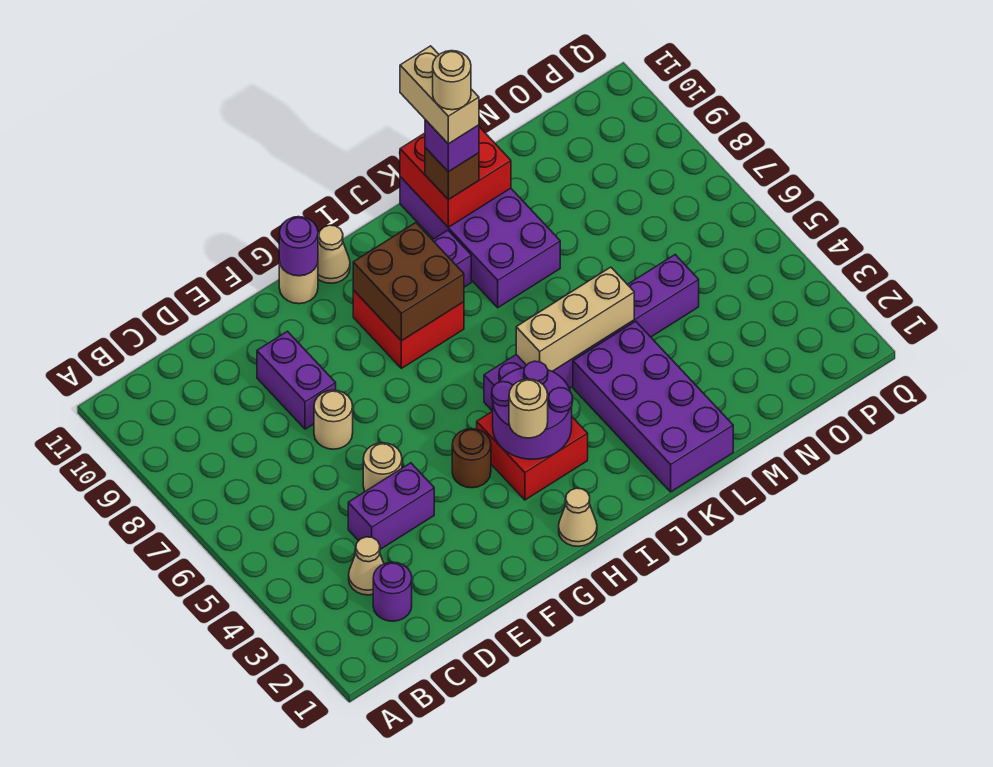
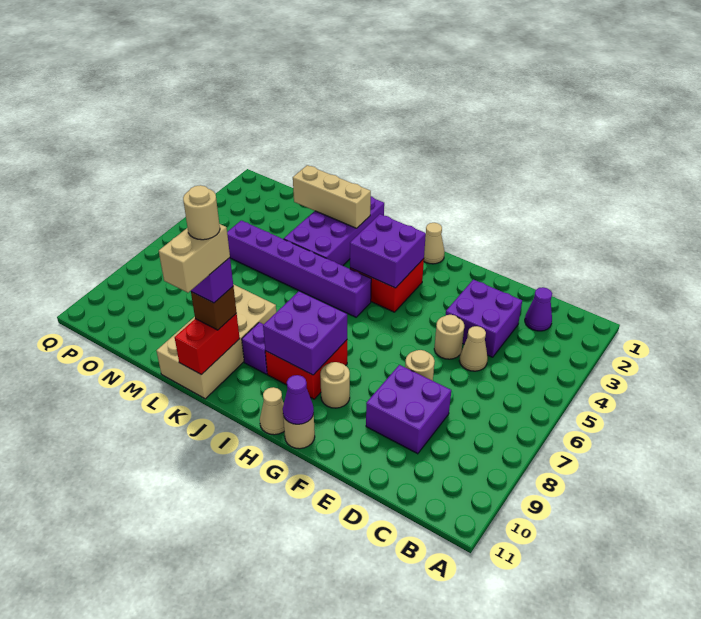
purple round brick C2 level 1 -> purple cone C2 level 1
tan cone C3 level 1 -> tan cone D5 level 1
purple brick D4:E4 level 1 -> purple brick D3:E4 level 1
purple brick E8:E9 level 1 -> purple brick D8:E9 level 1
brown round brick G4 level 1 -> none
purple round brick G11 level 2 -> purple cone G11 level 2
purple round brick H3:I4 level 2 -> purple brick H3:I4 level 2
tan round brick H3 level 3 -> tan round brick G9 level 1
brown brick H8:I9 level 2 -> purple brick H8:I9 level 2
tan brick J5:L5 level 2 -> tan brick K2:M2 level 2
purple brick K8:L11 level 1 -> tan brick K8:L11 level 1
red brick K10:L11 level 2 -> red brick K10:K11 level 2

